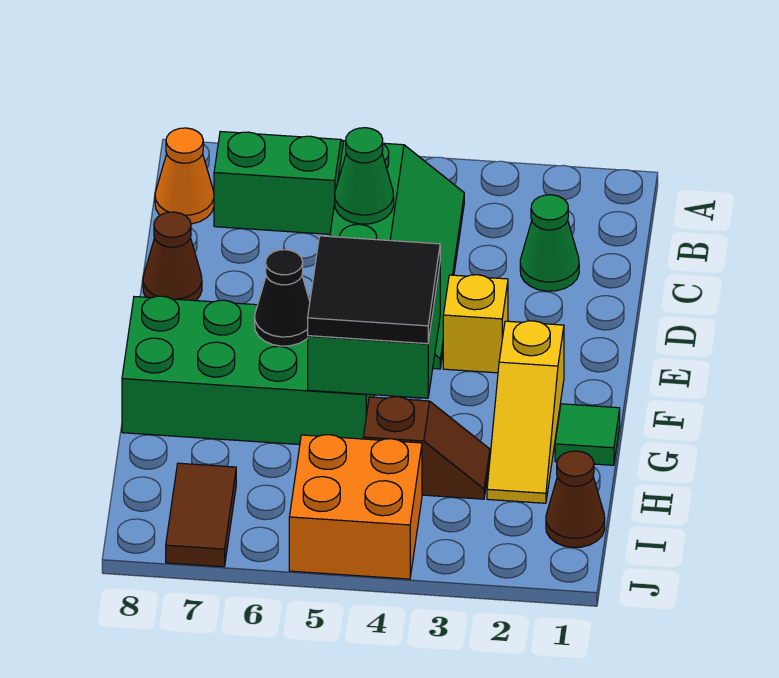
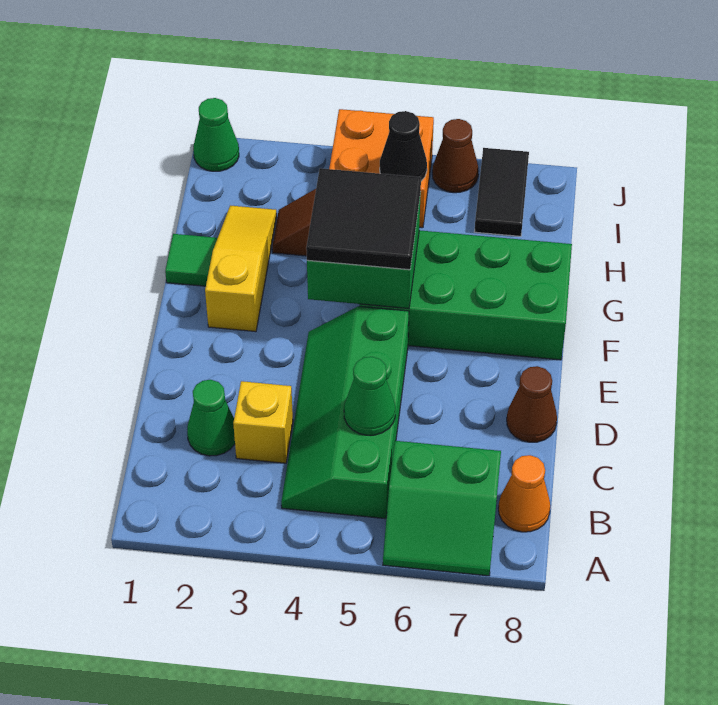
yellow brick E3 level 1 -> yellow brick C3 level 1
black cone F6 level 2 -> black cone I5 level 2
brown cone I1 level 1 -> brown cone J6 level 1
brown tile I7:J7 level 1 -> black tile I7:J7 level 1
none -> green cone J1 level 1

